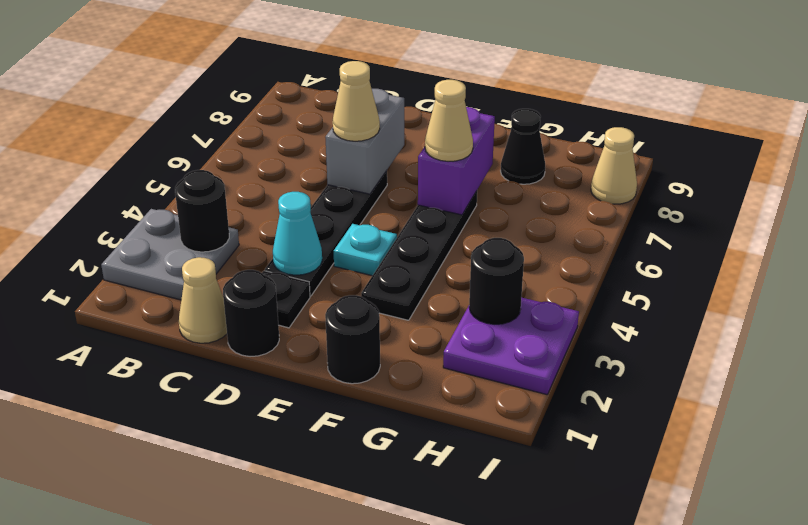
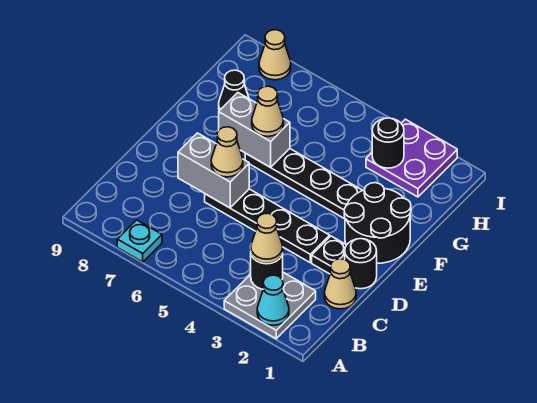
none -> tan cone B3 level 3
cyan cone D3 level 2 -> cyan cone A2 level 2
cyan plate E4 level 1 -> cyan plate A7 level 1
black round brick F1 level 1 -> black round brick E1:F2 level 1
purple brick F6:F7 level 2 -> grey brick F6:F7 level 2

